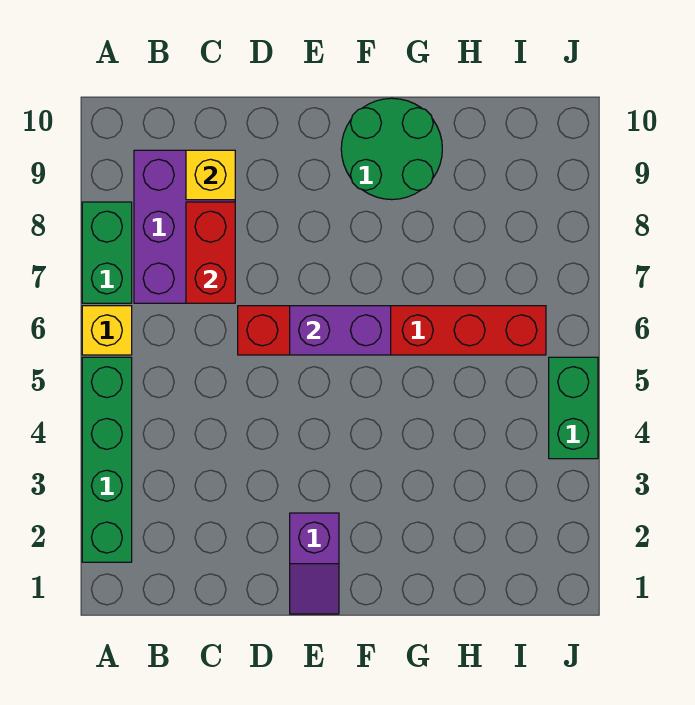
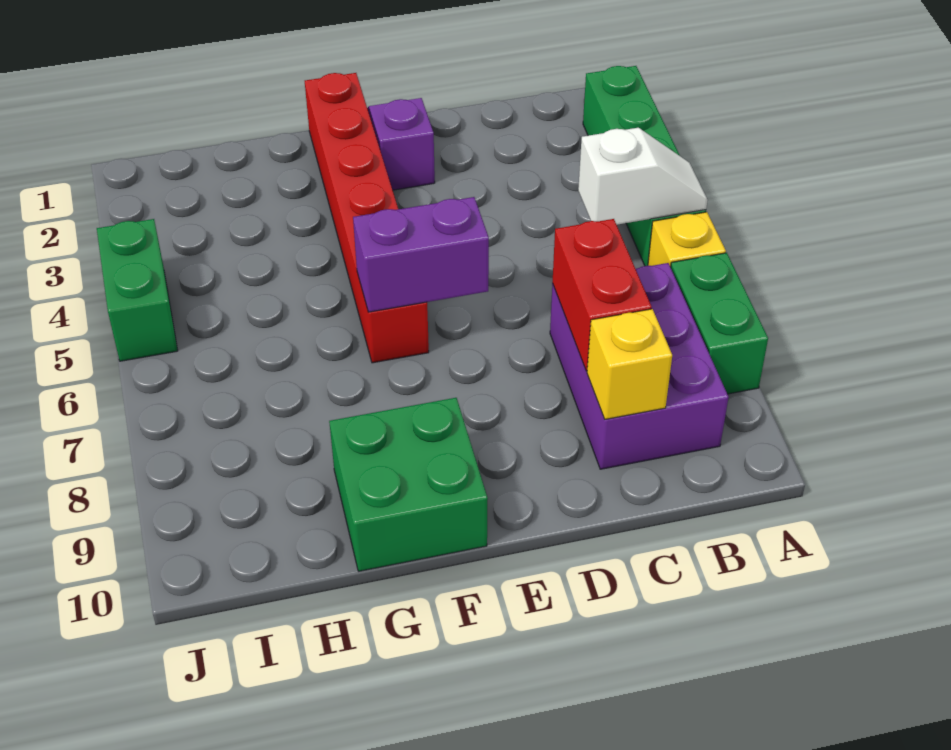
none -> white slope A5:B5 level 2 top B
red brick D6:I6 level 1 -> red brick F1:F6 level 1
green round brick F9:G10 level 1 -> green brick F9:G10 level 1

